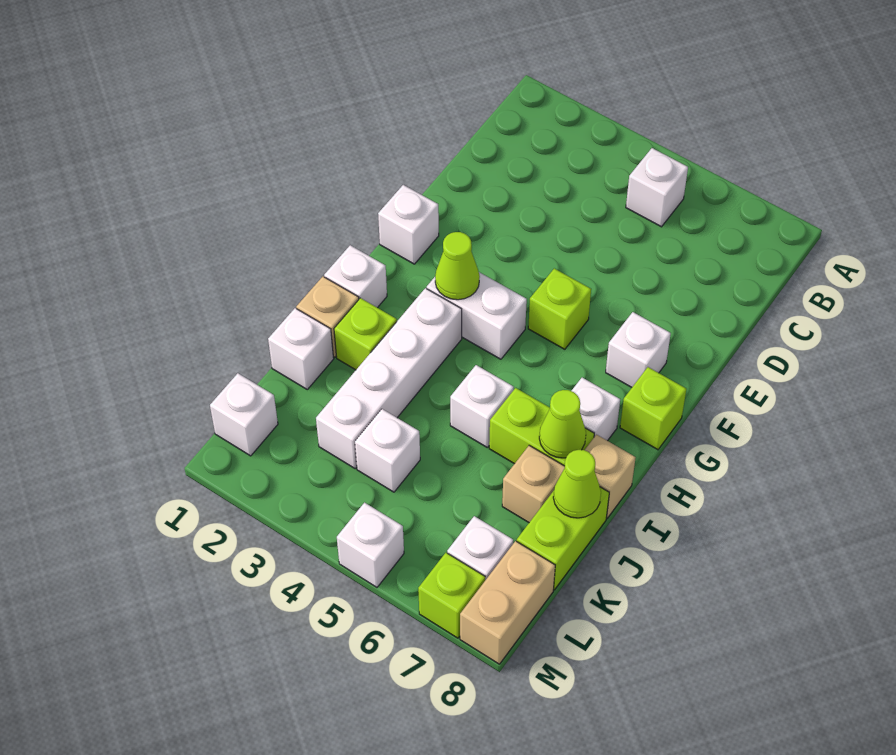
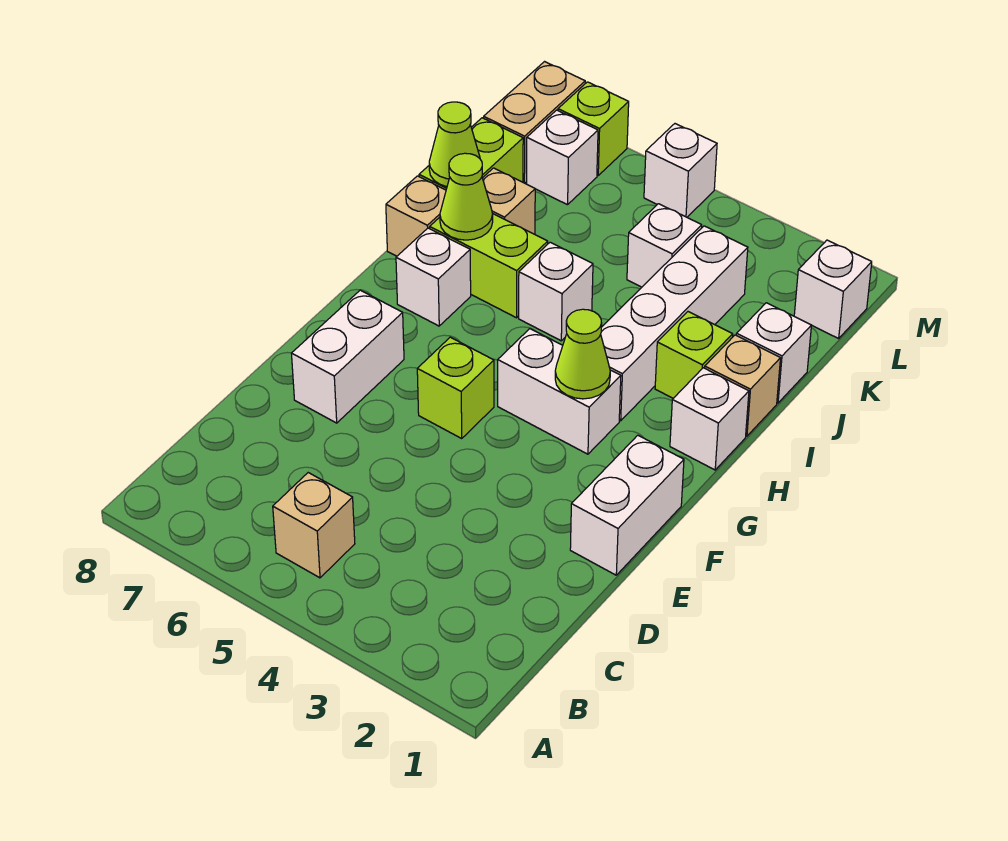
white brick B5 level 1 -> tan brick B5 level 1
white brick F1 level 1 -> white brick E1:F1 level 1
white brick F7 level 1 -> white brick E7:F7 level 1
lime brick G8 level 1 -> none

